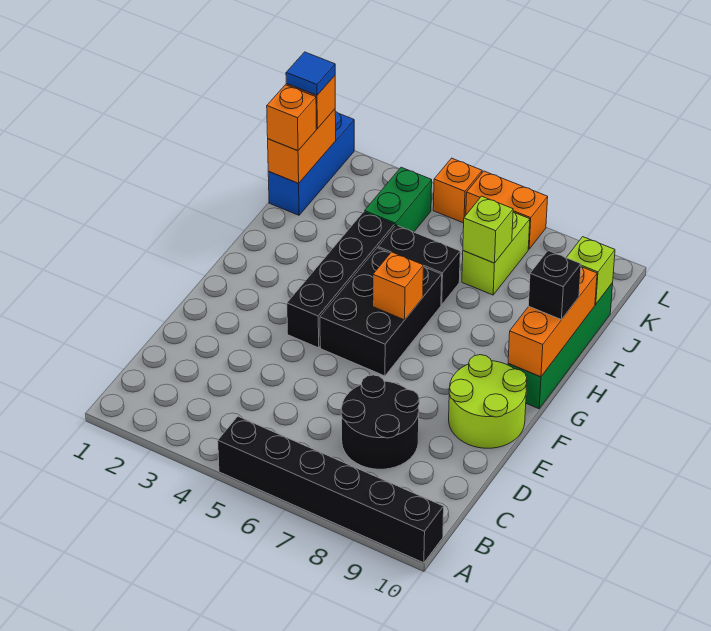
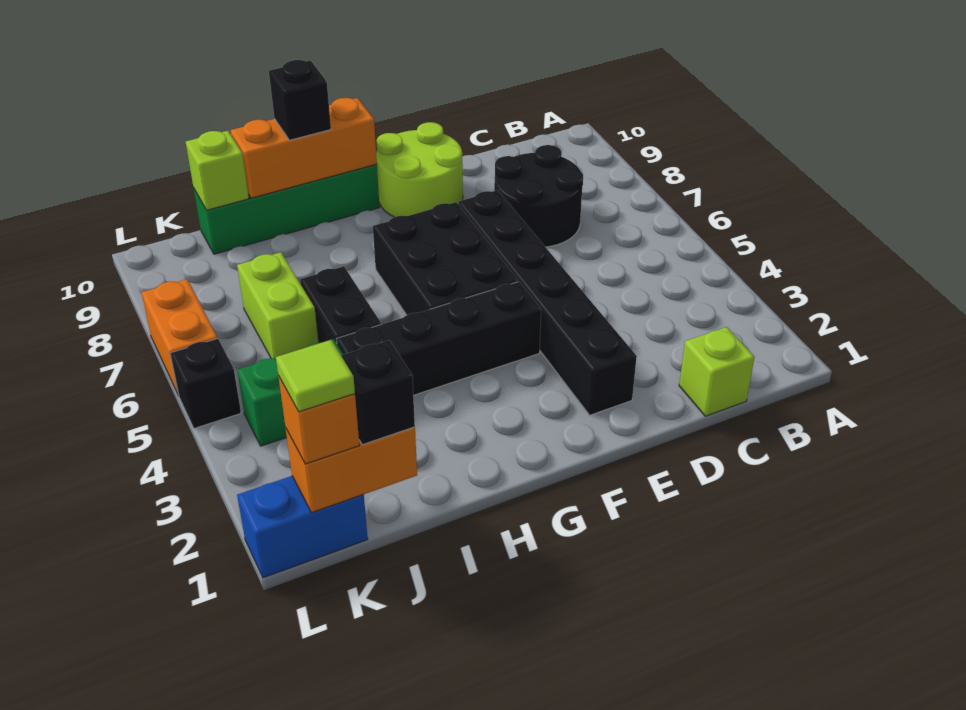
black brick A5:A10 level 1 -> black brick E2:E7 level 1
black brick F5:H6 level 1 -> black brick F5:G7 level 1
orange brick G6 level 2 -> none
blue brick J1:L1 level 1 -> blue brick K1:L1 level 1
orange brick J1 level 3 -> black brick J1 level 3
lime brick J7:K7 level 1 -> lime brick J6:J7 level 1
lime brick J7 level 2 -> lime brick C1 level 1
blue tile K1 level 4 -> lime tile K1 level 4
orange brick L5 level 1 -> black brick L5 level 1

